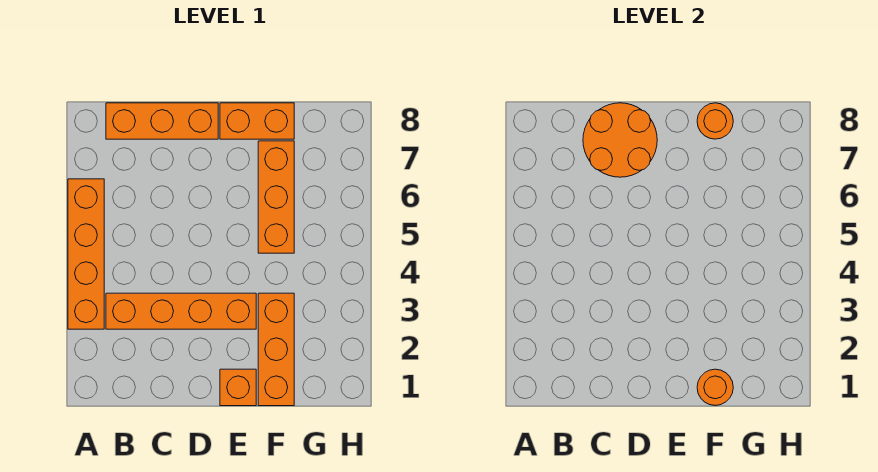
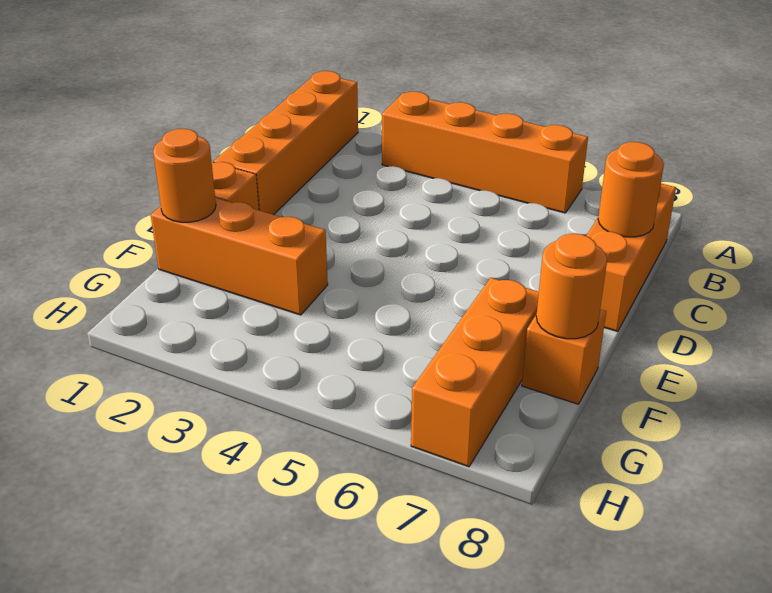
orange brick B3:E3 level 1 -> orange brick A1:D1 level 1
orange round brick C7:D8 level 2 -> orange round brick C8 level 2
orange brick E8:F8 level 1 -> orange brick F8 level 1
orange brick F5:F7 level 1 -> orange brick F7:H7 level 1

